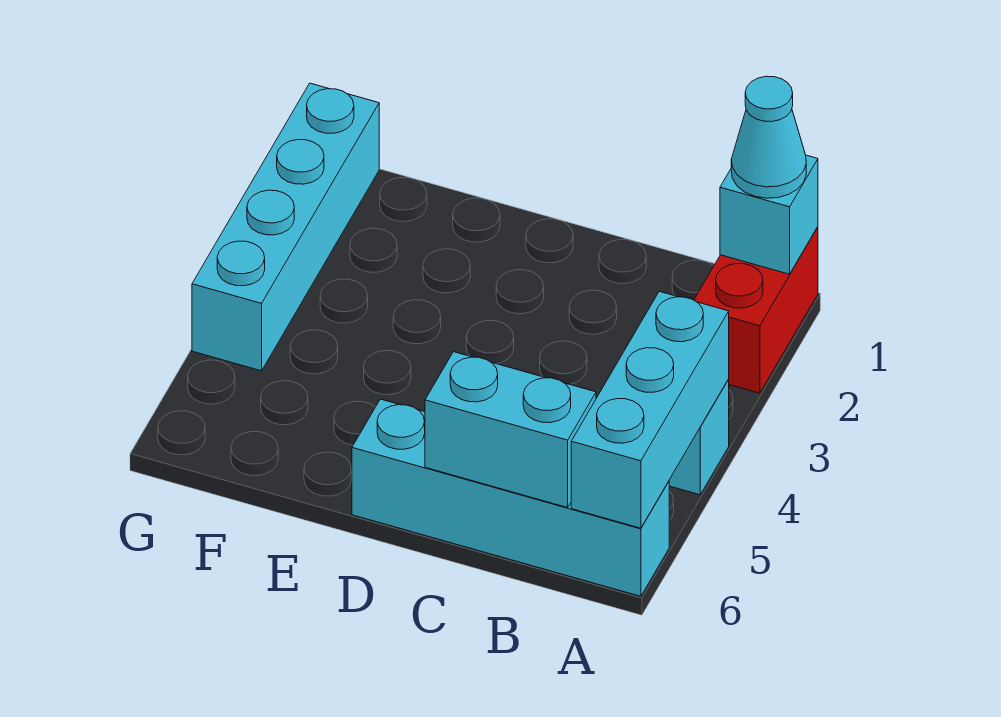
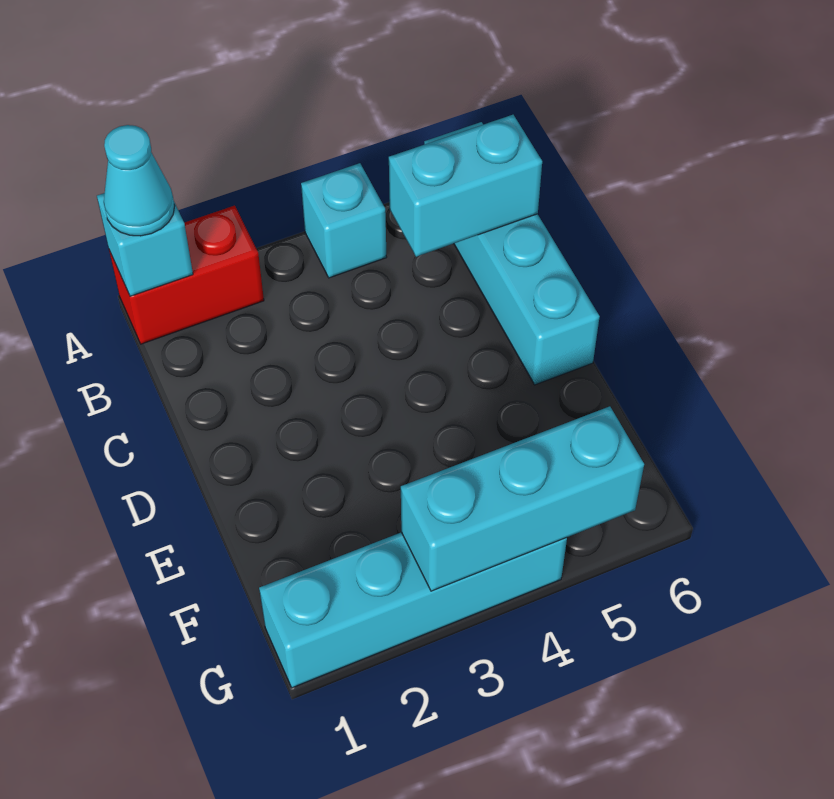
cyan brick A4:A6 level 2 -> cyan brick G3:G5 level 2
cyan brick B6:C6 level 2 -> cyan brick B5:B6 level 2

